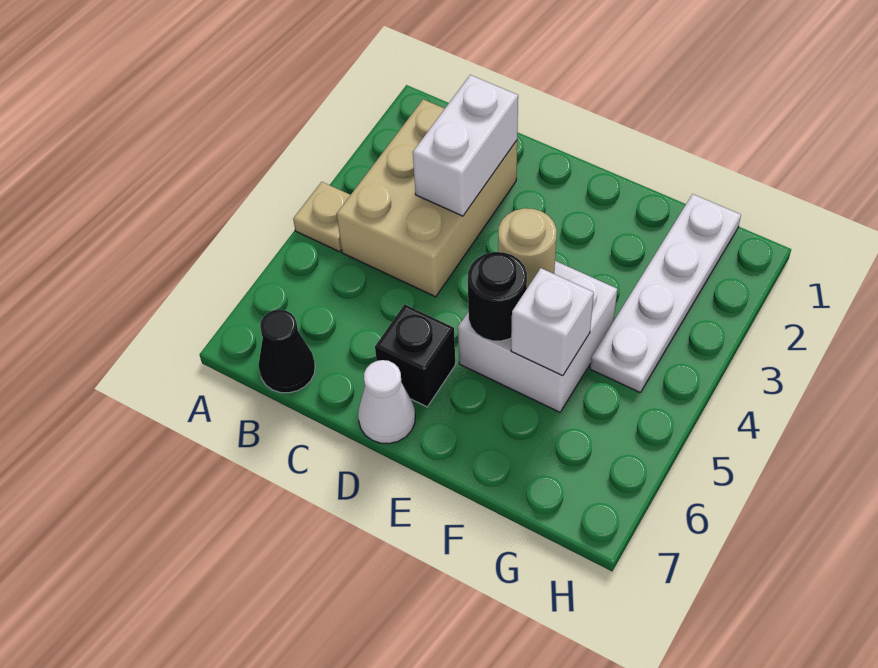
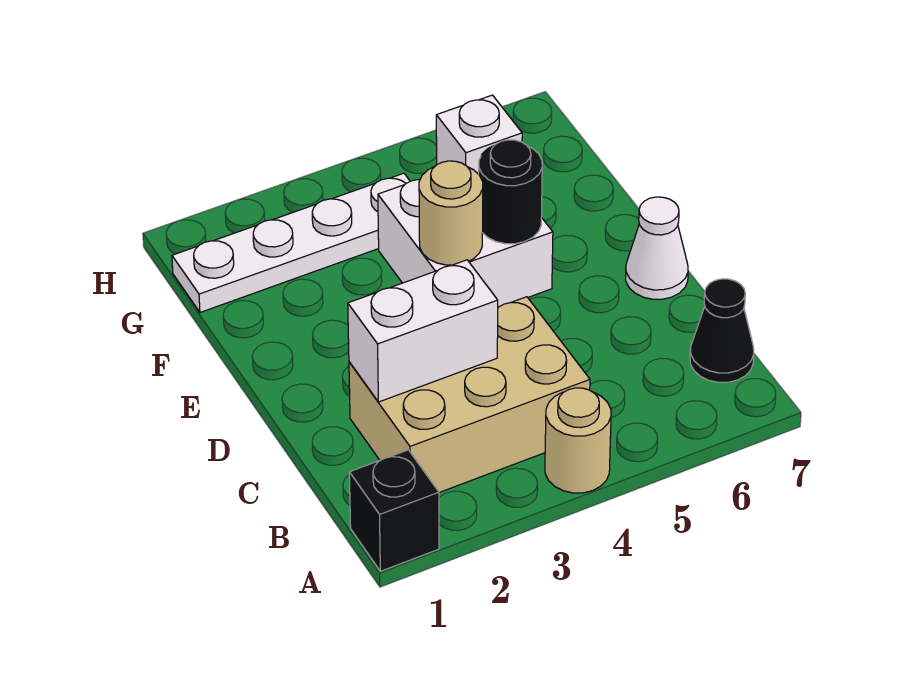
tan plate A4 level 1 -> tan round brick A4 level 1
black brick D6 level 1 -> black brick A1 level 1

